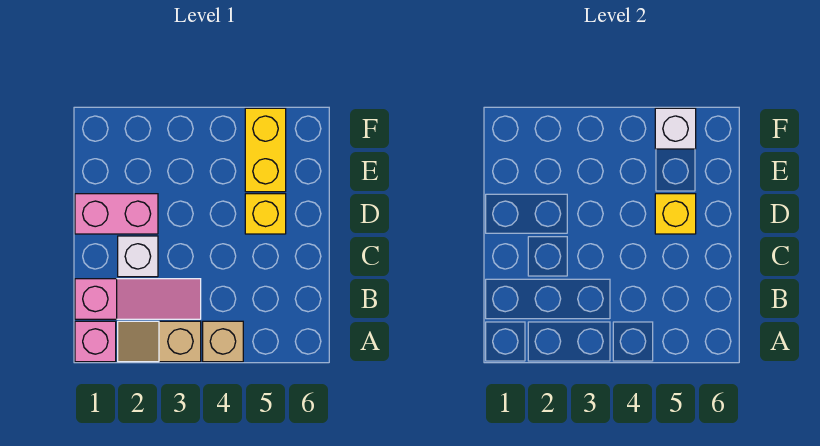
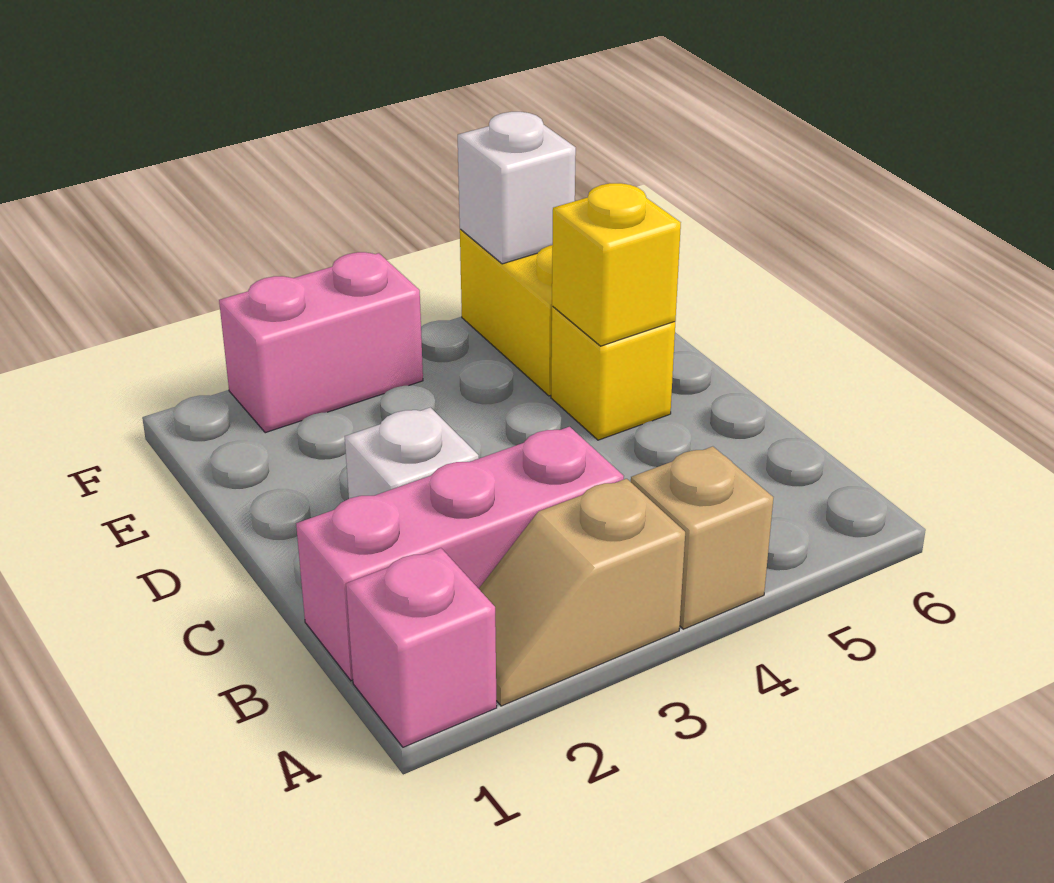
pink slope B1:B3 level 1 top 1 -> pink brick B1:B3 level 1
pink brick D1:D2 level 1 -> pink brick F2:F3 level 1

